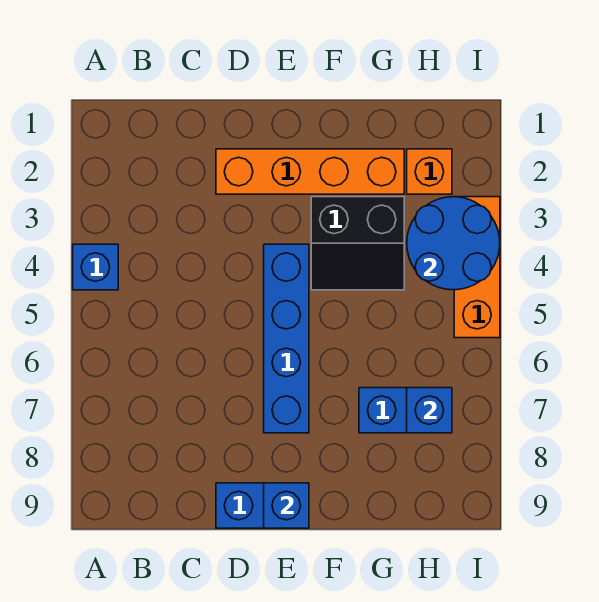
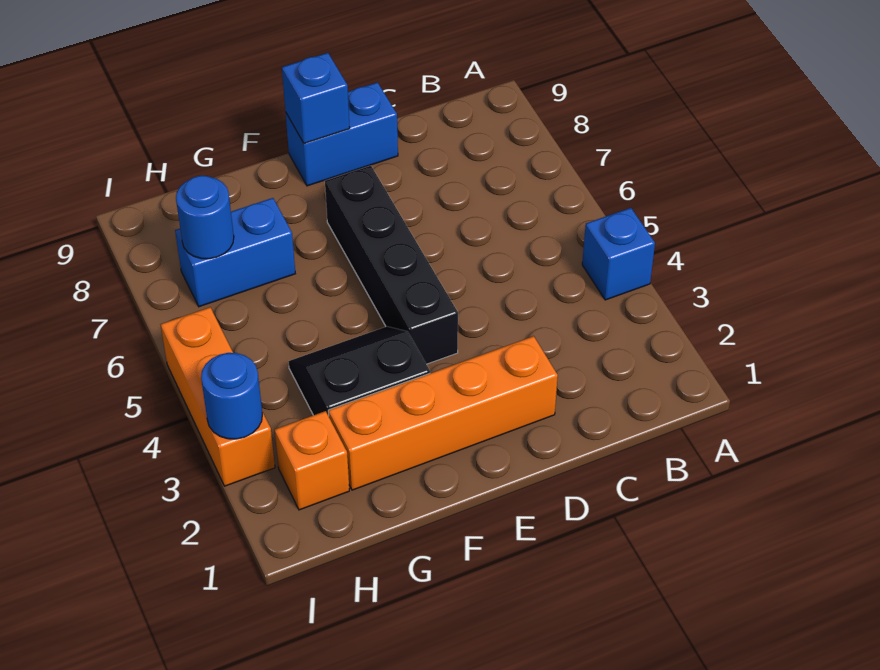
blue brick E4:E7 level 1 -> black brick E4:E7 level 1
blue round brick H3:I4 level 2 -> blue round brick I3 level 2
blue brick H7 level 2 -> blue round brick H7 level 2

